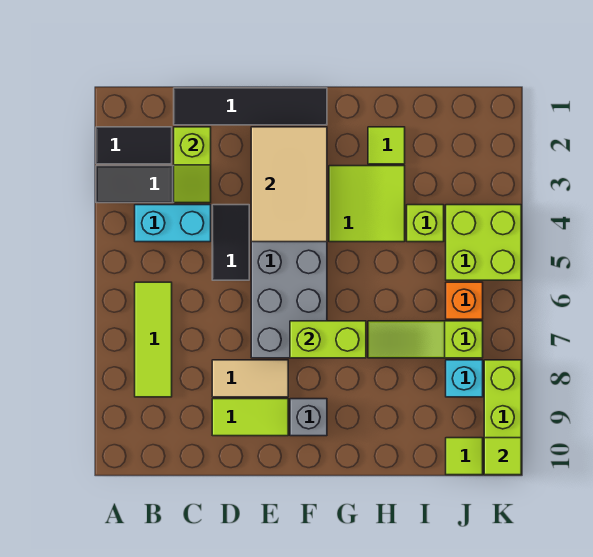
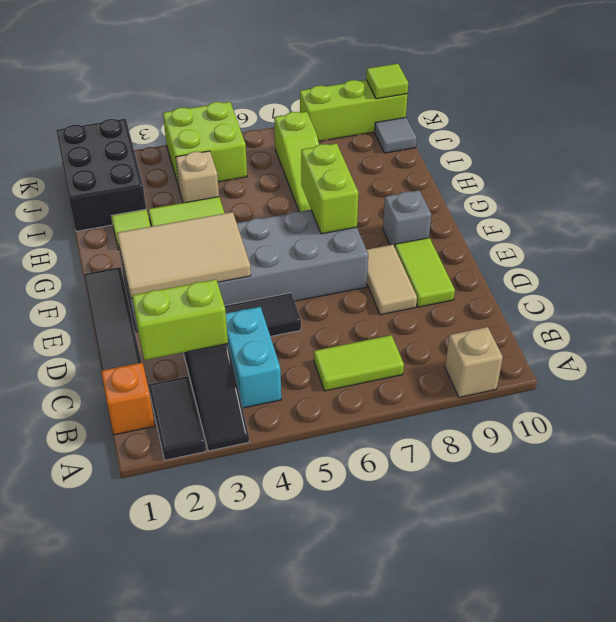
none -> tan brick A9 level 1
lime tile B6:B8 level 1 -> lime tile B6:B7 level 1
lime slope C2:C3 level 2 top 2 -> lime brick C2:C3 level 2
none -> black brick I1:K2 level 1
lime brick I4 level 1 -> tan brick I4 level 1
orange brick J6 level 1 -> orange brick B1 level 1
cyan brick J8 level 1 -> none
lime tile J10 level 1 -> grey tile J10 level 1

